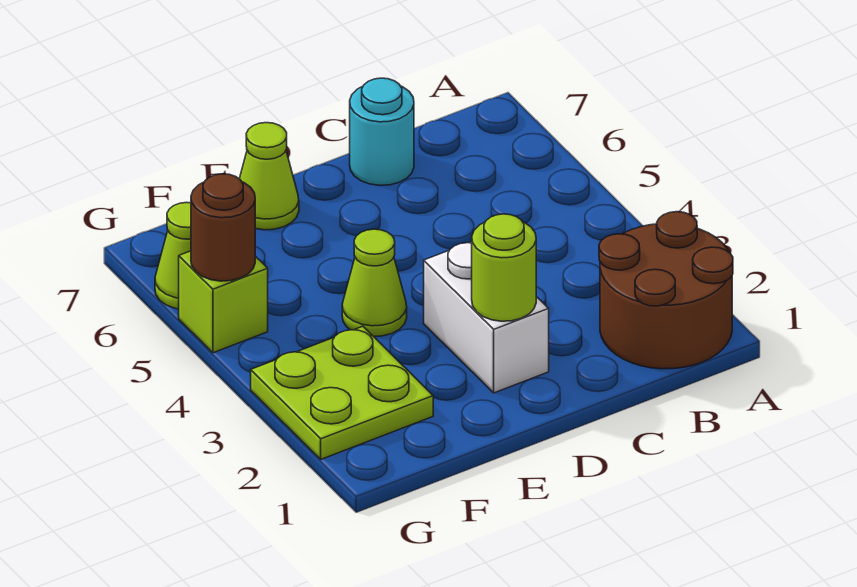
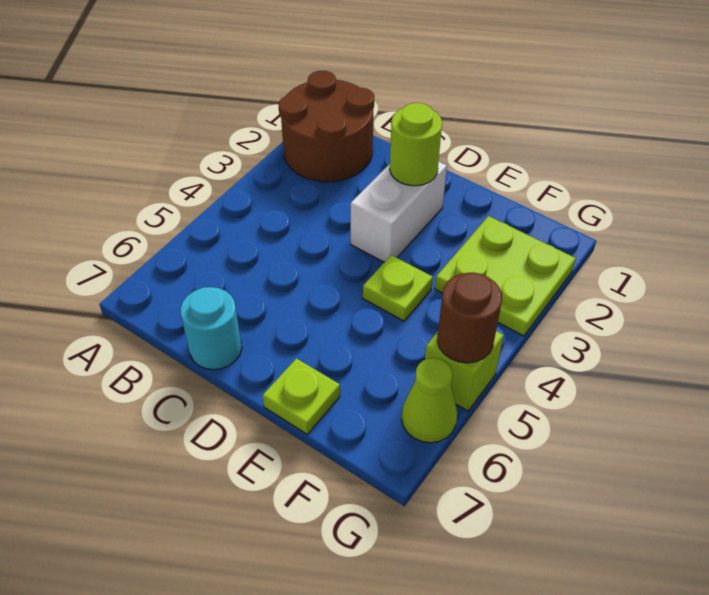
lime cone E4 level 1 -> lime plate E4 level 1
lime cone E7 level 1 -> lime plate E7 level 1

